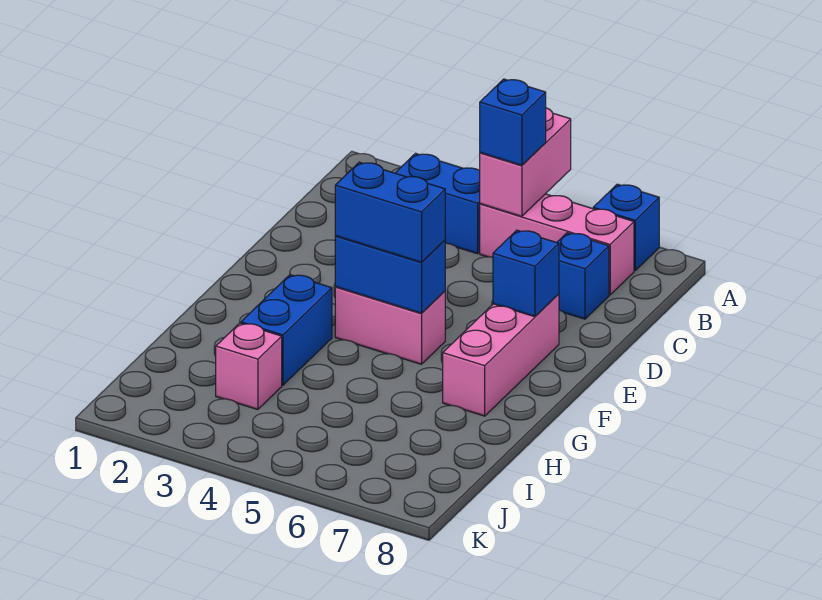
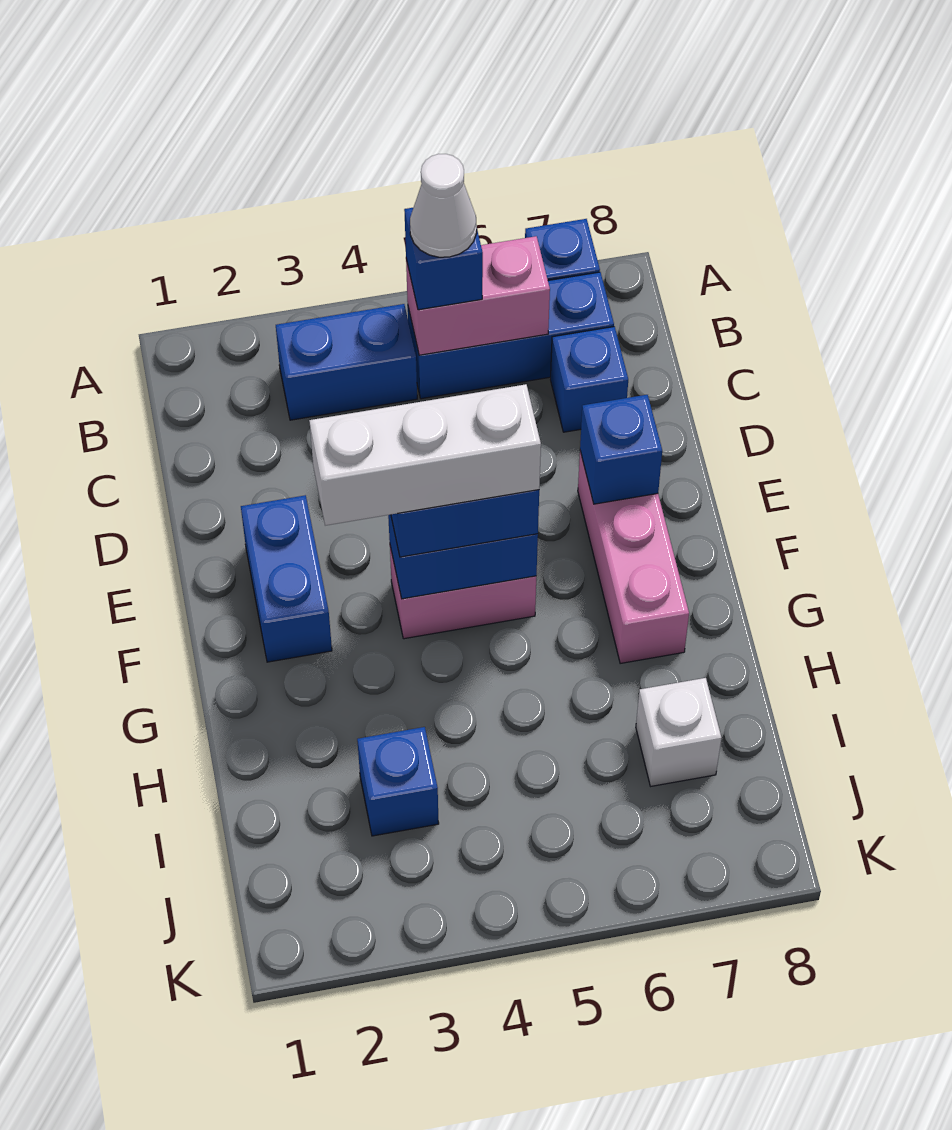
pink brick A5:B5 level 2 -> pink brick B5:B6 level 2
pink brick B5:B7 level 1 -> blue brick B5:B7 level 1
none -> white cone B5 level 4
none -> white brick F3:F5 level 4
blue brick G3:H3 level 1 -> blue brick E2:F2 level 1
pink brick I3 level 1 -> blue brick I3 level 1
none -> white brick I7 level 1

